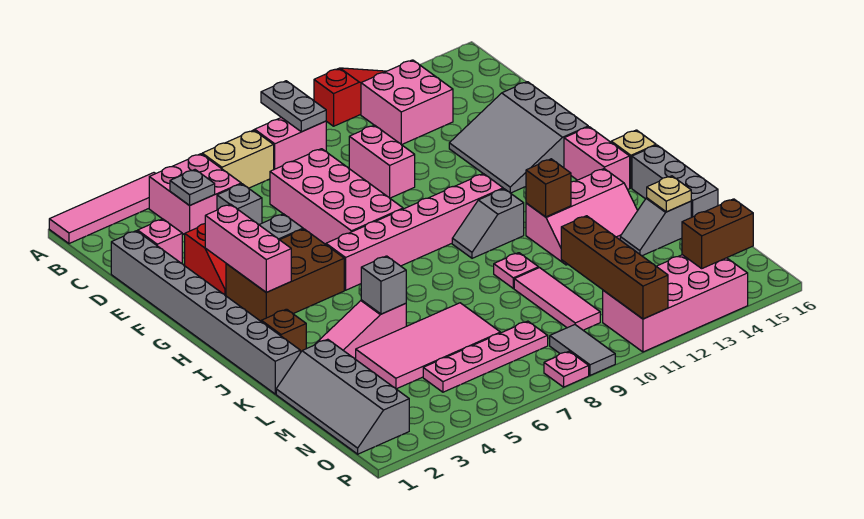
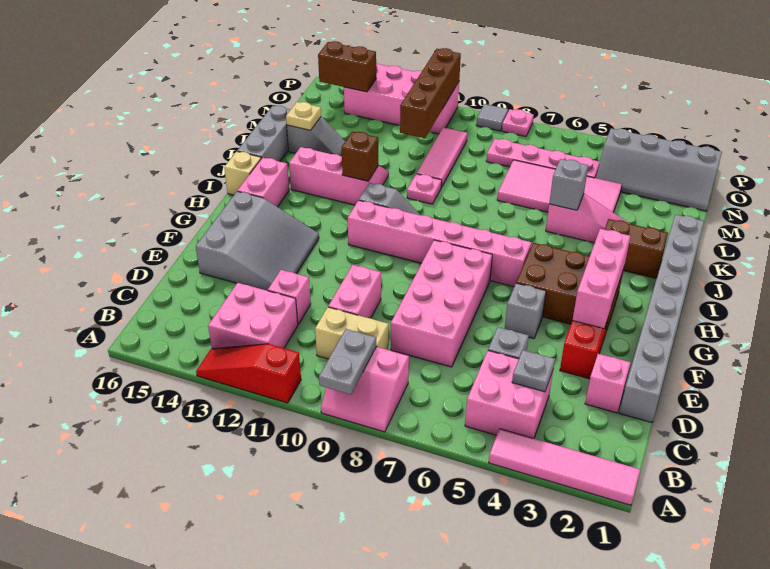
tan brick B6:B7 level 1 -> tan brick C9:C10 level 1
none -> pink brick D12 level 1
brown brick J2 level 1 -> brown brick J2:J3 level 1
grey slope L1:O2 level 1 top 2 -> grey slope N1:O4 level 1 top O
grey tile O9:P9 level 1 -> grey tile P9 level 1

